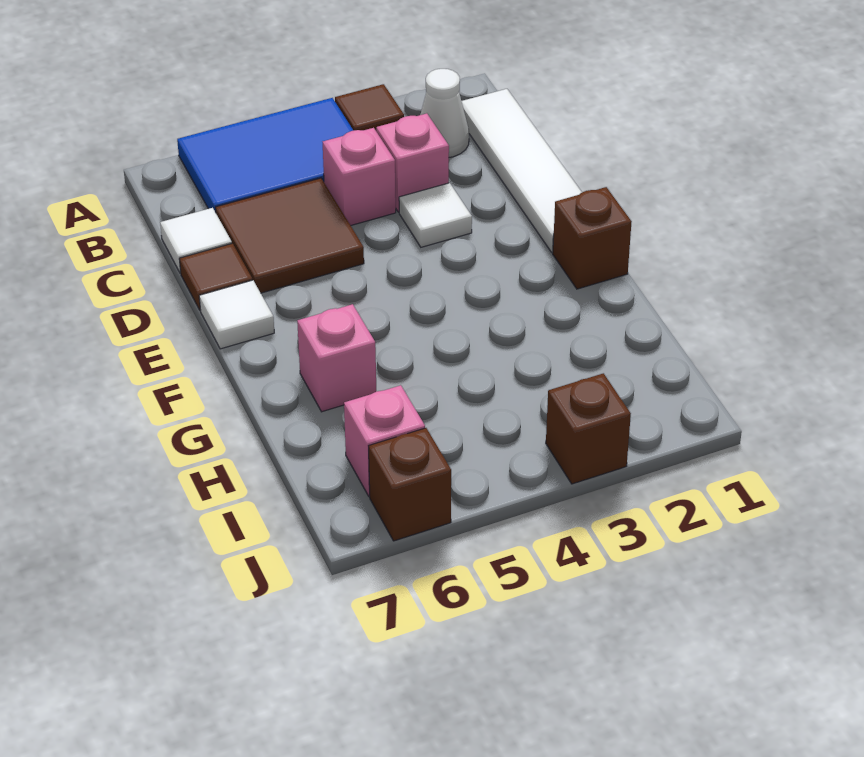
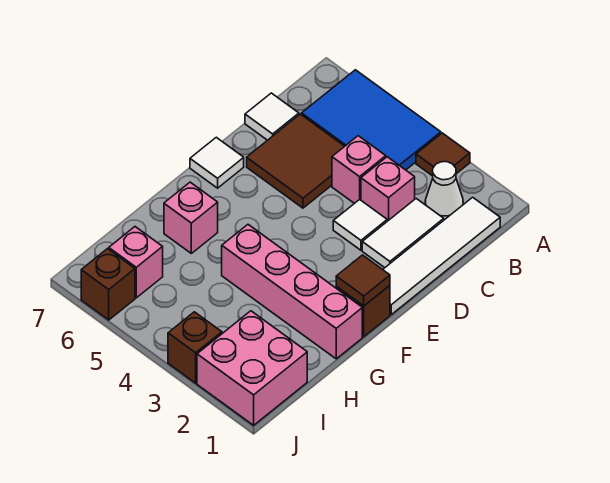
none -> white tile C2:D2 level 1
brown tile D7 level 1 -> brown tile F1 level 2
none -> pink brick G1:G4 level 1
none -> pink brick I1:J2 level 1

